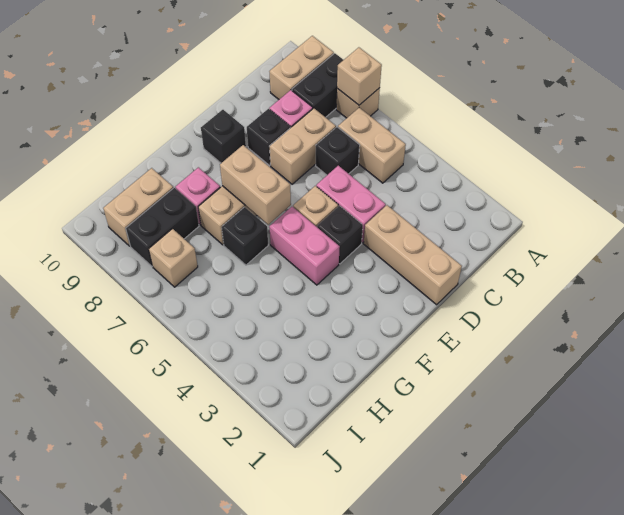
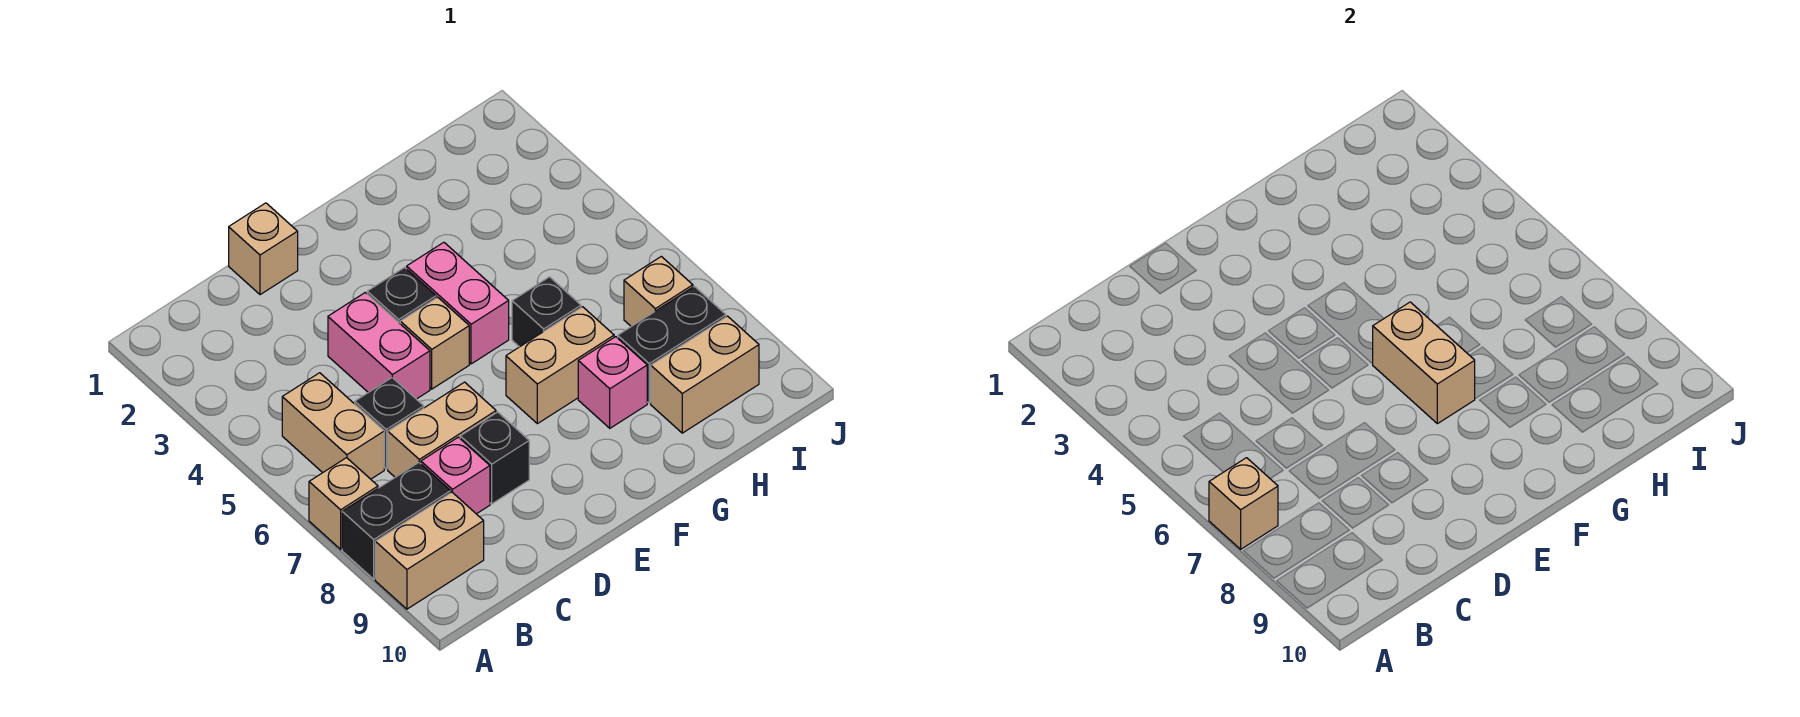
tan brick D1:D3 level 1 -> tan brick D1 level 1
black brick E9 level 1 -> none

